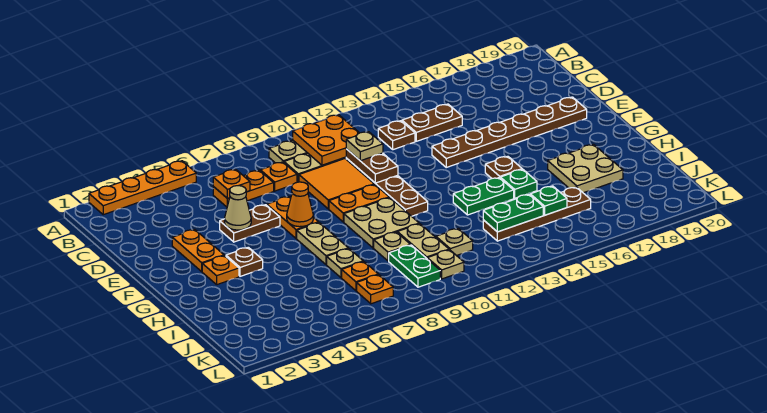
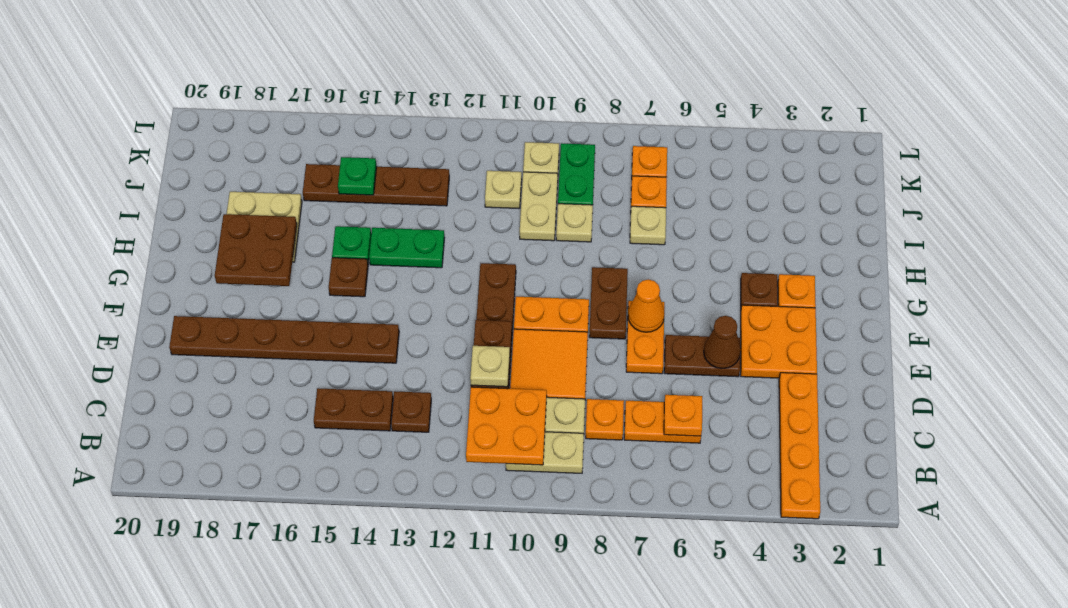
orange plate A2:A5 level 1 -> orange plate A3:D3 level 1
orange plate E3:F3 level 1 -> orange plate E3:F4 level 1
tan cone E5 level 2 -> brown cone E5 level 2
none -> brown plate F8:G8 level 1
tan plate G7:H7 level 1 -> none
tan plate G9:H10 level 1 -> none
none -> brown plate G17:H18 level 2
green plate J13:J14 level 2 -> none

